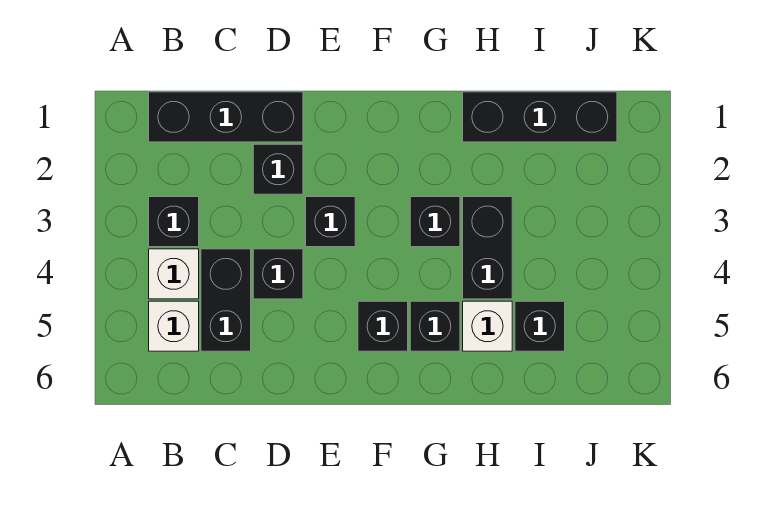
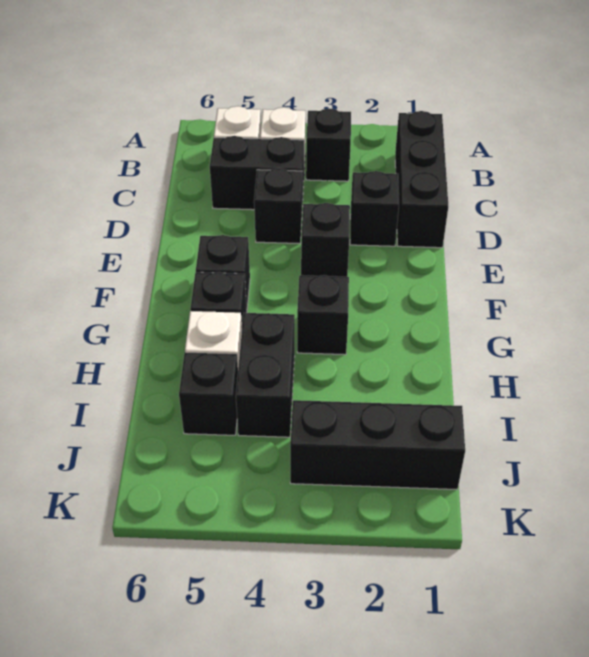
black brick H1:J1 level 1 -> black brick J1:J3 level 1
black brick H3:H4 level 1 -> black brick H4:I4 level 1

